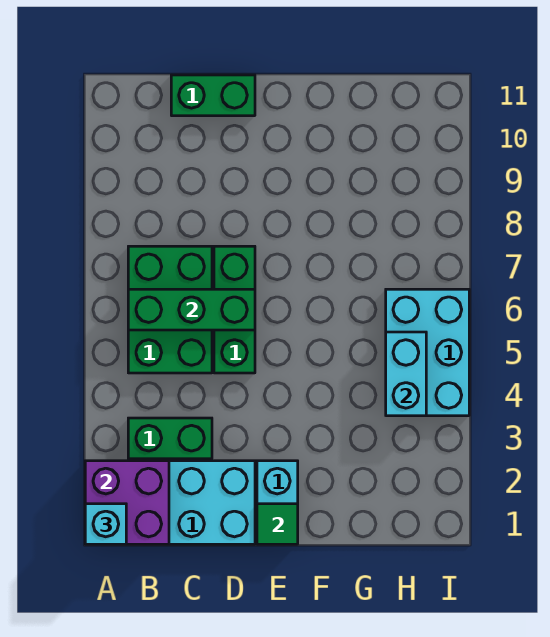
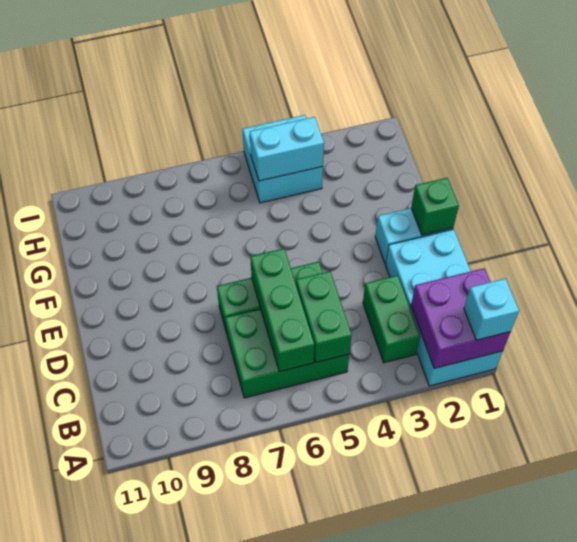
green brick C11:D11 level 1 -> green brick B5:C5 level 2
green tile E1 level 2 -> green brick E1 level 2
cyan brick H4:I6 level 1 -> cyan brick H4:I5 level 1

